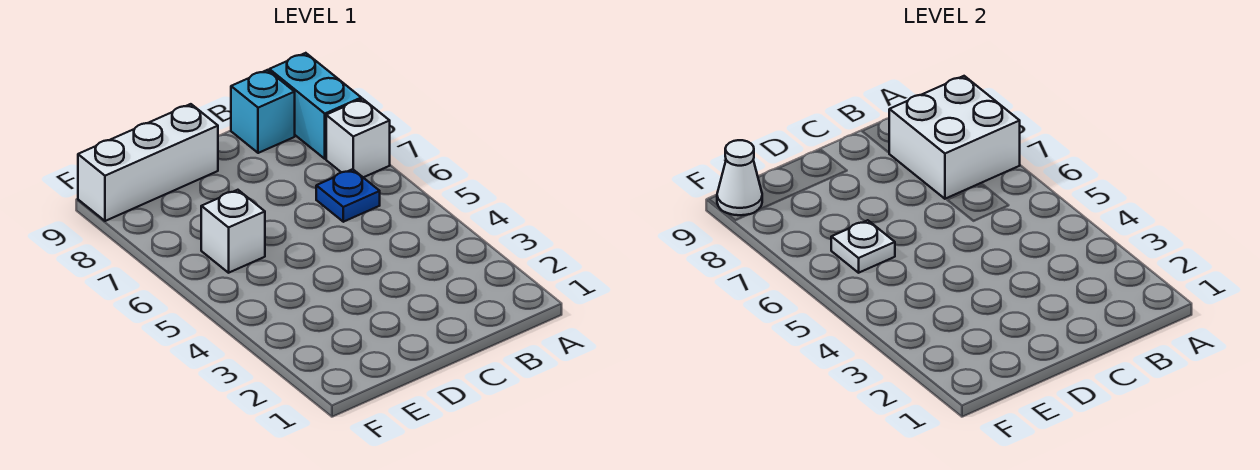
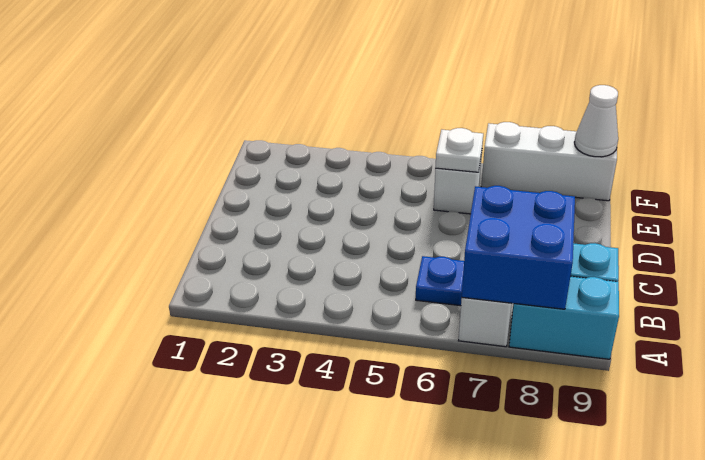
white brick A7:B8 level 2 -> blue brick A7:B8 level 2
white brick D9:F9 level 1 -> white brick F7:F9 level 1

